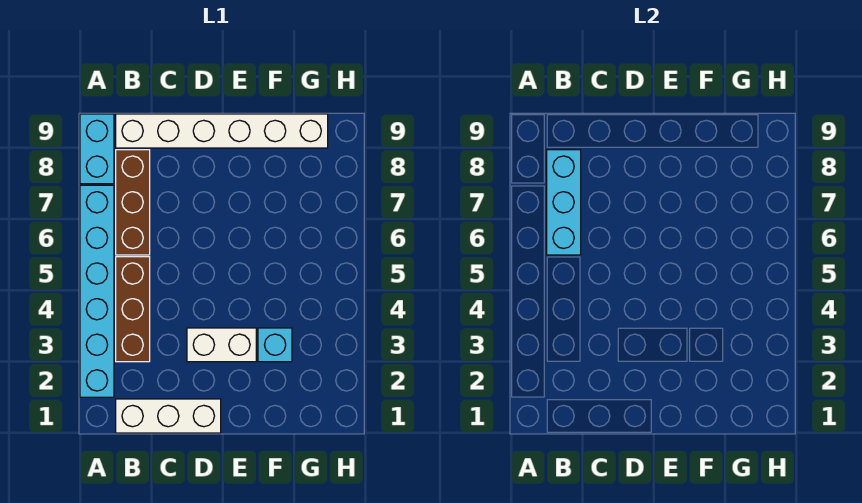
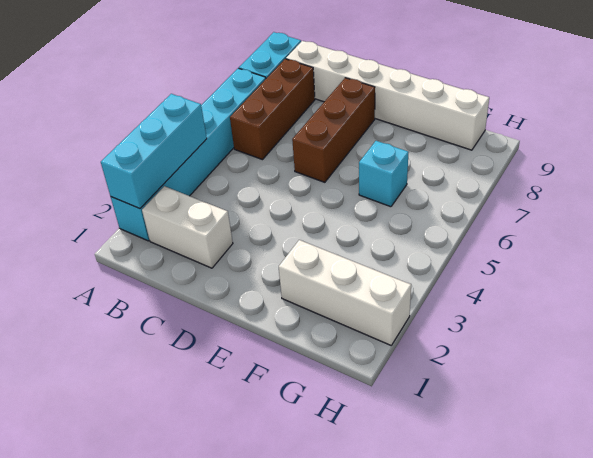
white brick B1:D1 level 1 -> white brick F2:H2 level 1
brown brick B3:B5 level 1 -> brown brick D6:D8 level 1
cyan brick B6:B8 level 2 -> cyan brick A2:A4 level 2
white brick D3:E3 level 1 -> white brick B2:C2 level 1
cyan brick F3 level 1 -> cyan brick F6 level 1

